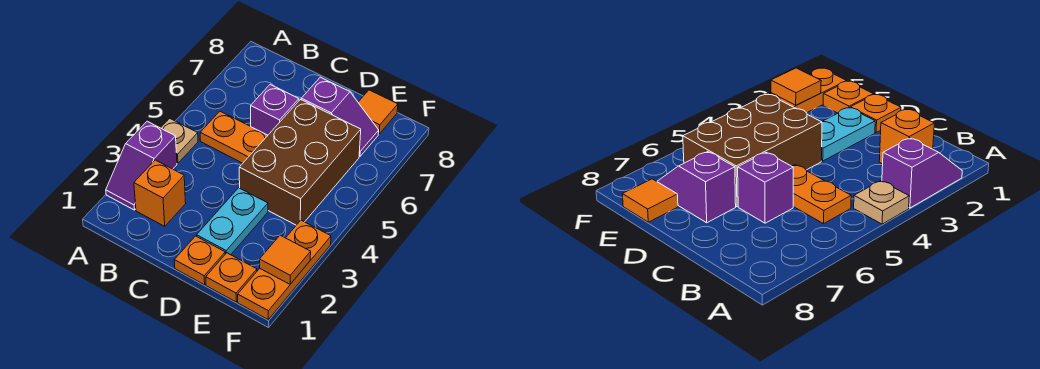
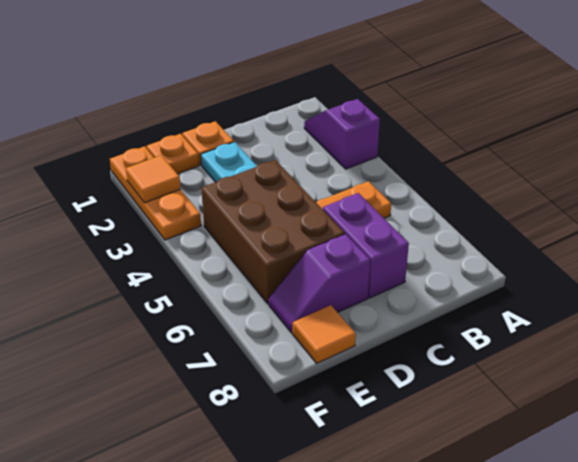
tan plate A4 level 1 -> none
orange brick B2 level 1 -> none
purple brick C6 level 1 -> purple brick C6:C7 level 1

